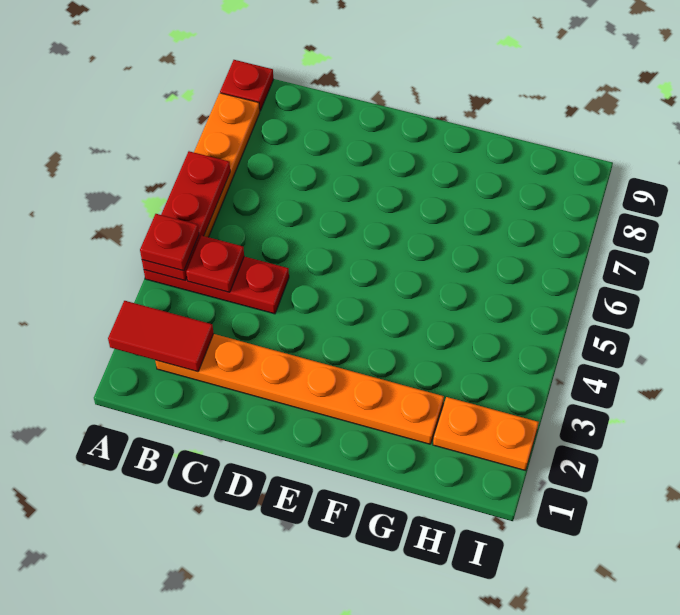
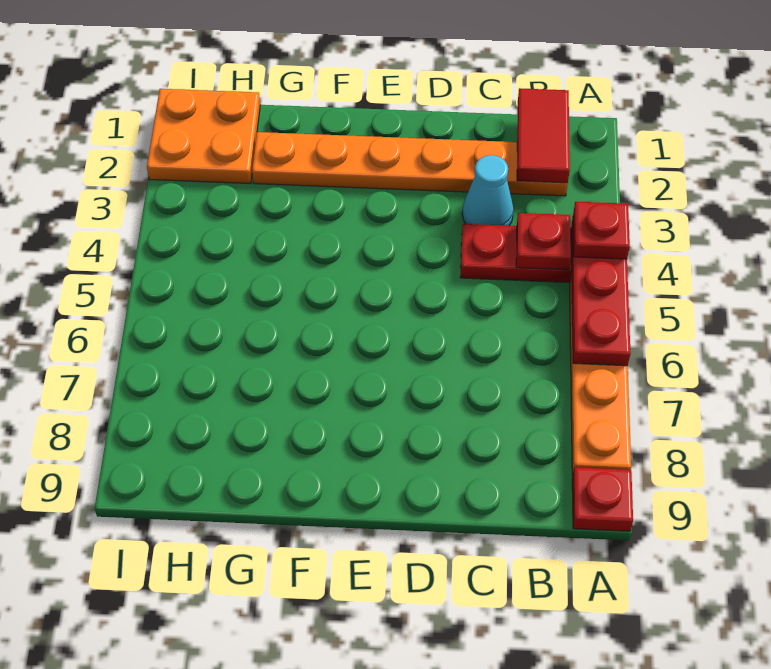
red tile A2:B2 level 2 -> red tile B1:B2 level 2
none -> cyan cone C3 level 1
orange plate H2:I2 level 1 -> orange plate H1:I2 level 1

